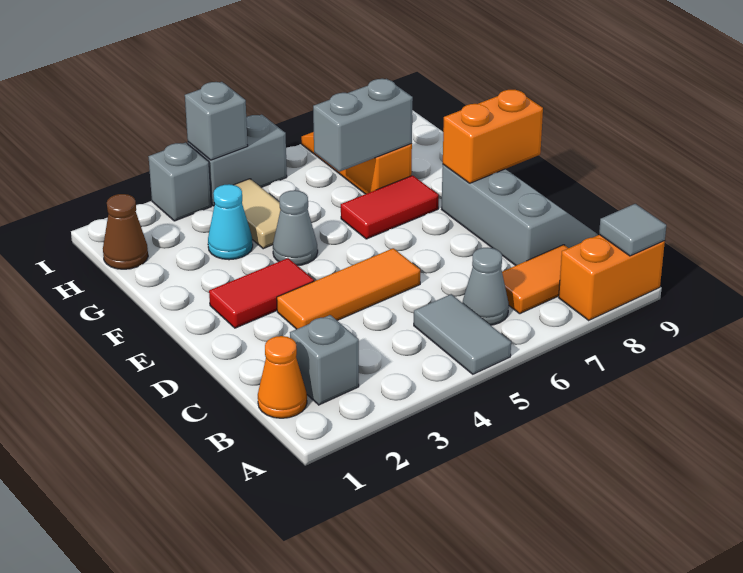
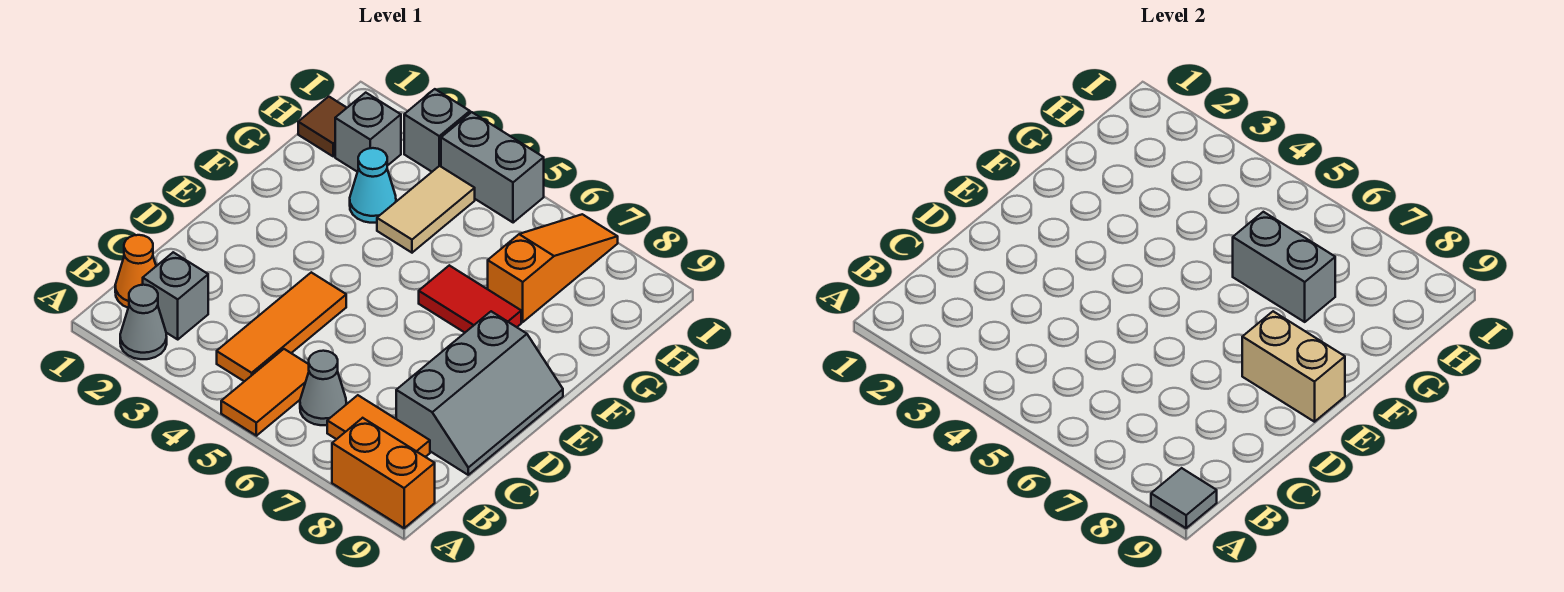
grey tile A5:B5 level 1 -> orange tile A5:B5 level 1
orange tile D3:D5 level 1 -> orange tile B4:D4 level 1
red tile E2:E3 level 1 -> none
orange brick E8:E9 level 2 -> tan brick E8:E9 level 2
grey cone F4 level 1 -> grey cone A2 level 1
brown cone H1 level 1 -> brown tile H1 level 1
grey brick I4 level 2 -> grey brick H2 level 1

